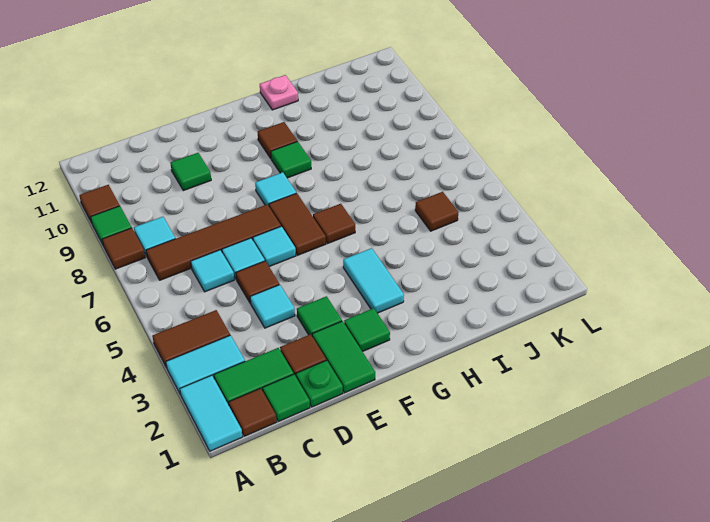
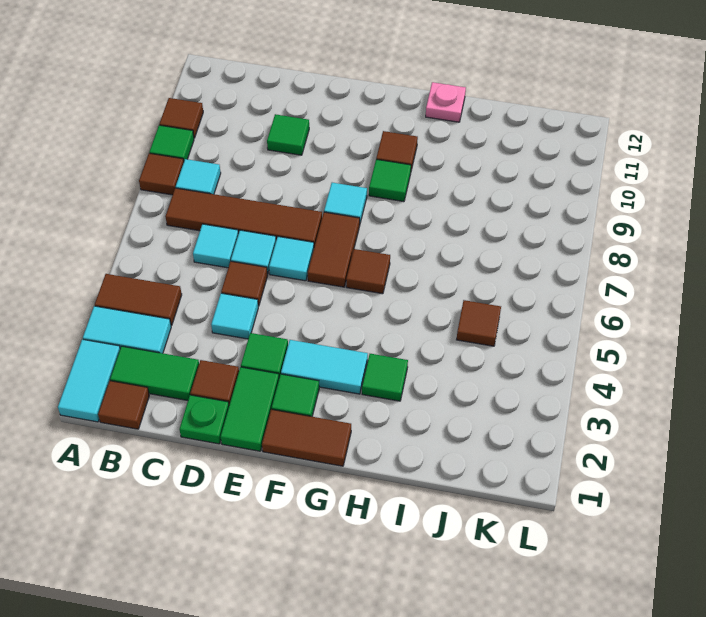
green tile C1 level 1 -> green tile H3 level 1
none -> brown tile F1:G1 level 1
cyan tile G3:G4 level 1 -> cyan tile F3:G3 level 1

